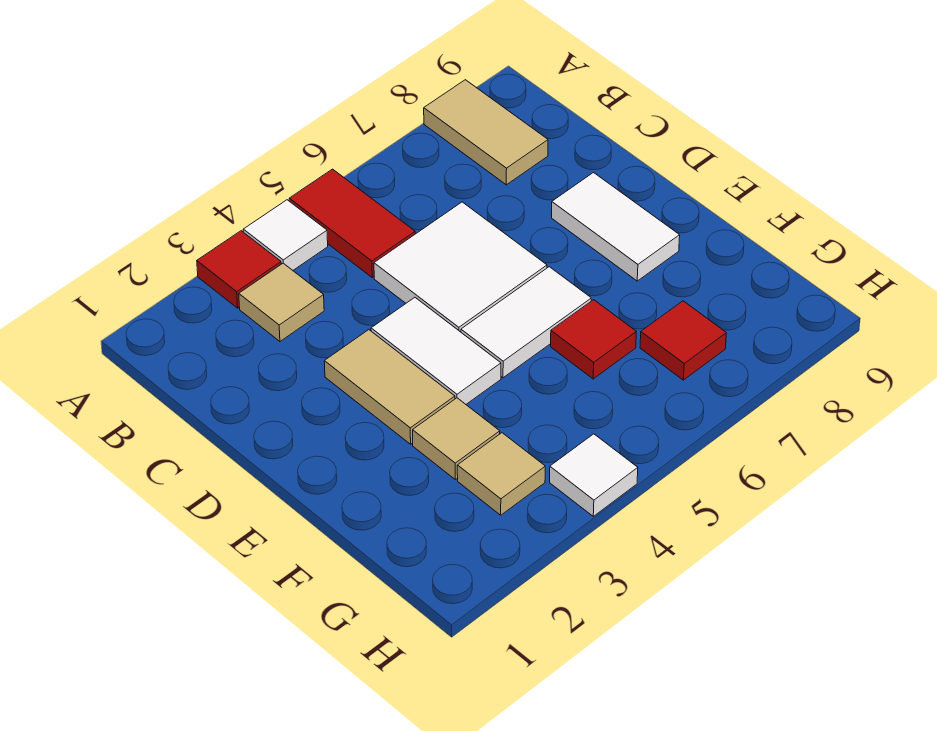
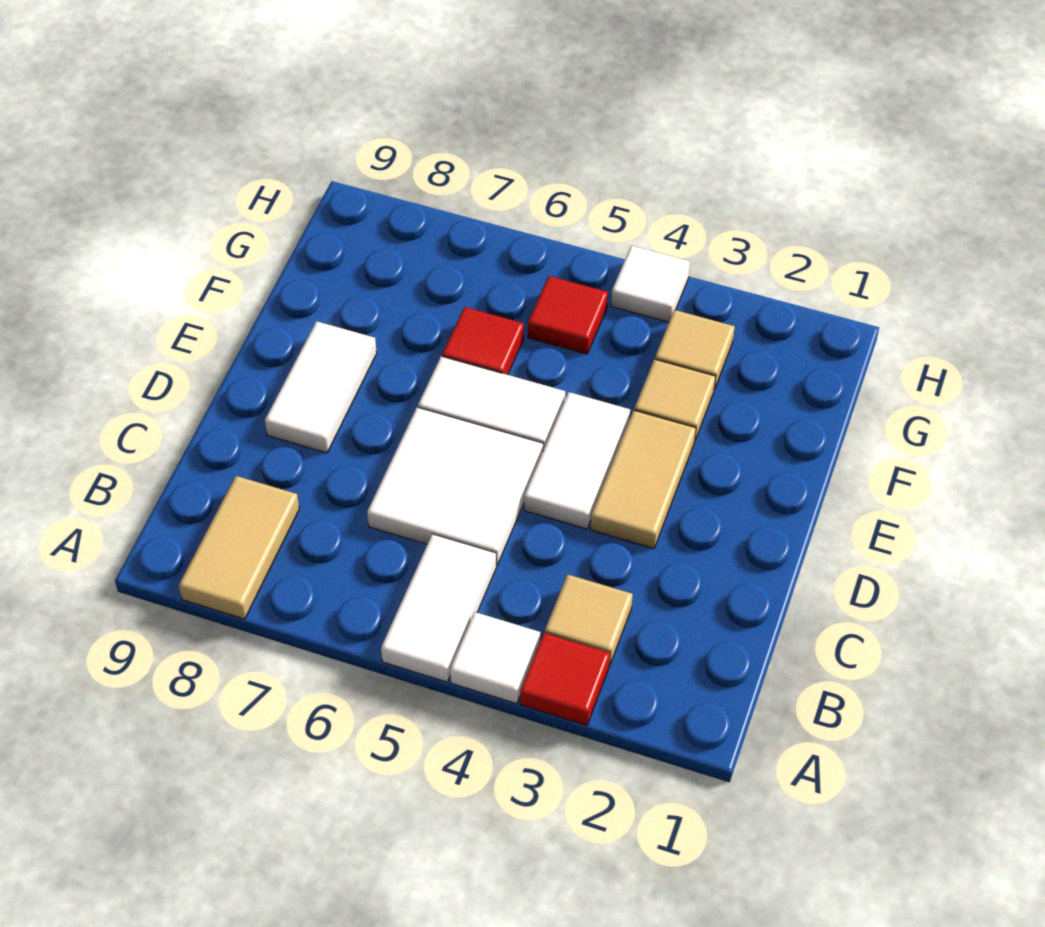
red tile A5:B5 level 1 -> white tile A5:B5 level 1
red tile G7 level 1 -> red tile G5 level 1

